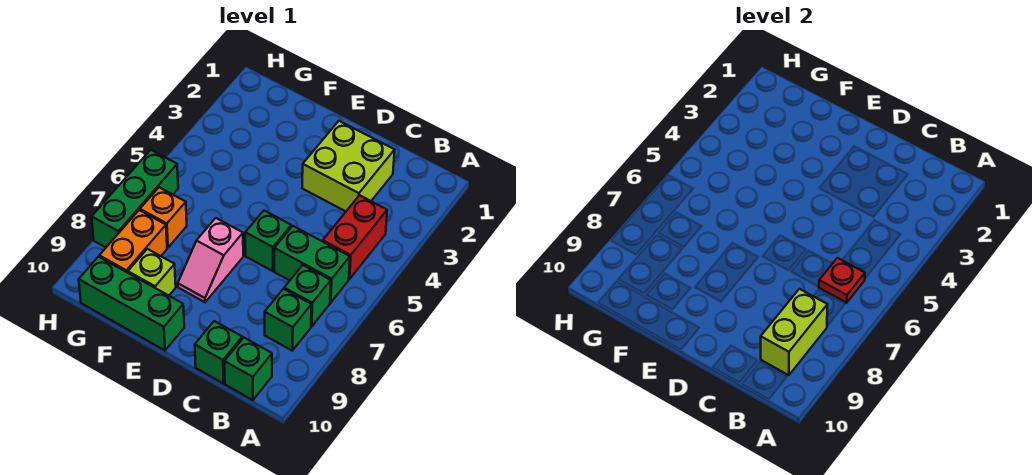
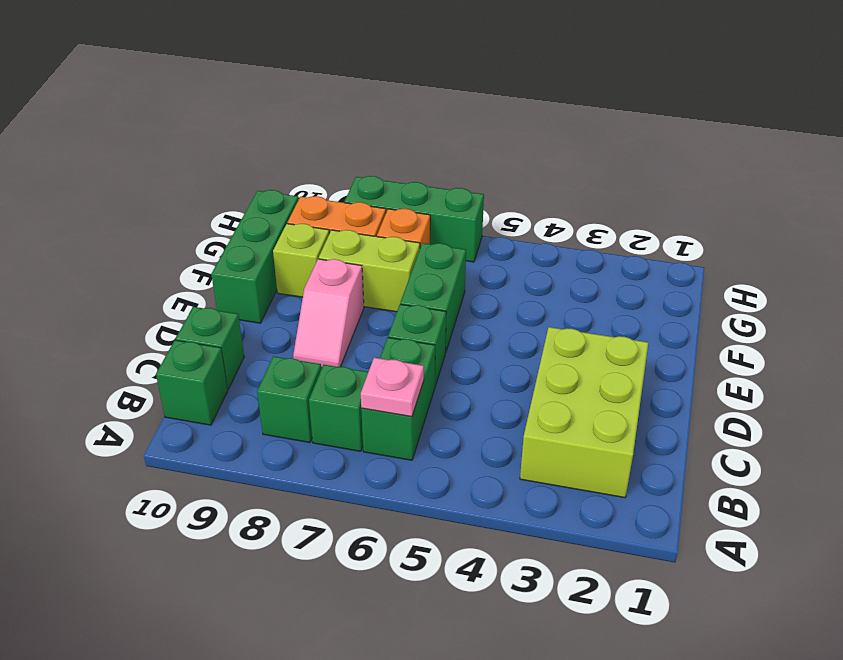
red brick B4:B5 level 1 -> none
red plate B6 level 2 -> pink plate B6 level 2
lime brick B8:B9 level 2 -> lime brick F7:F8 level 1
lime brick C2:D3 level 1 -> lime brick B2:D3 level 1
none -> green brick E6:F6 level 1
pink slope E7:E8 level 1 top 7 -> pink slope D8:E8 level 1 top E

